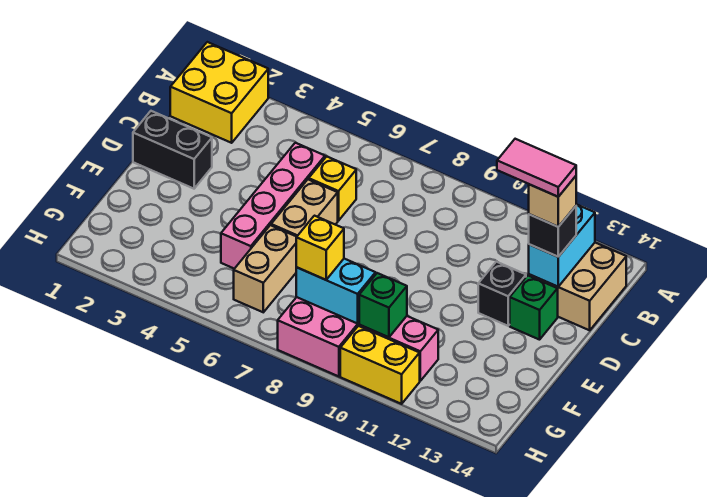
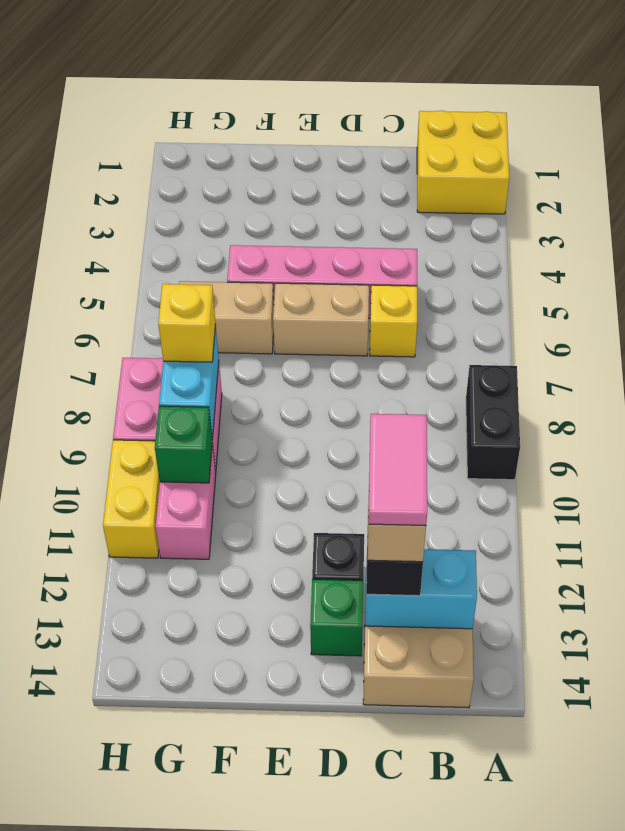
black brick D1:D2 level 1 -> black brick A8:A9 level 1

